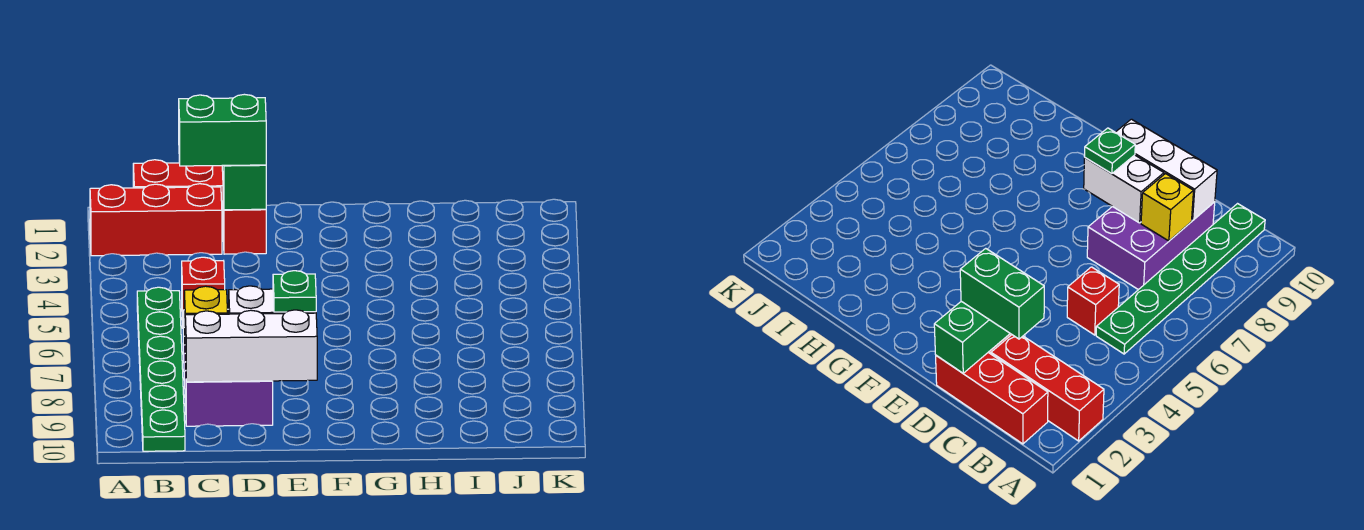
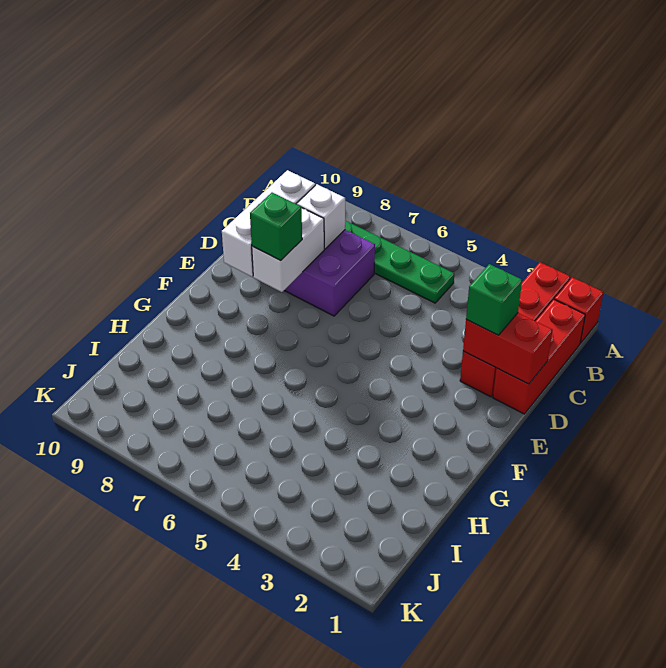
green brick C2:D2 level 3 -> green brick D2 level 3
red brick C5 level 1 -> red brick A1 level 1
yellow brick C8 level 2 -> white brick C8 level 2
green brick D1:D2 level 2 -> red brick D1:D2 level 2
green plate E8 level 3 -> green brick E8 level 3

